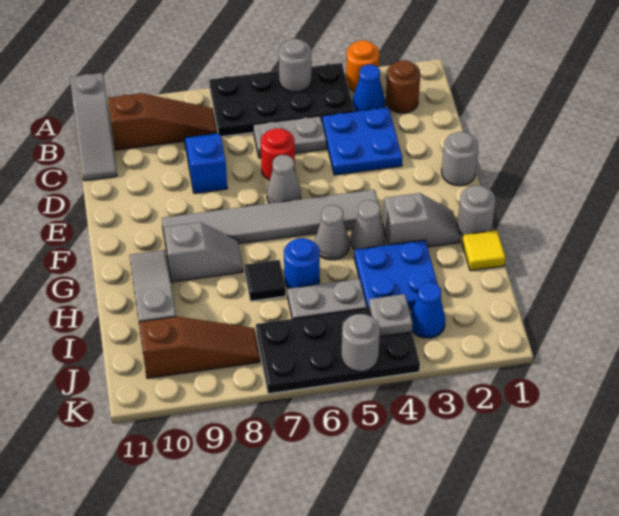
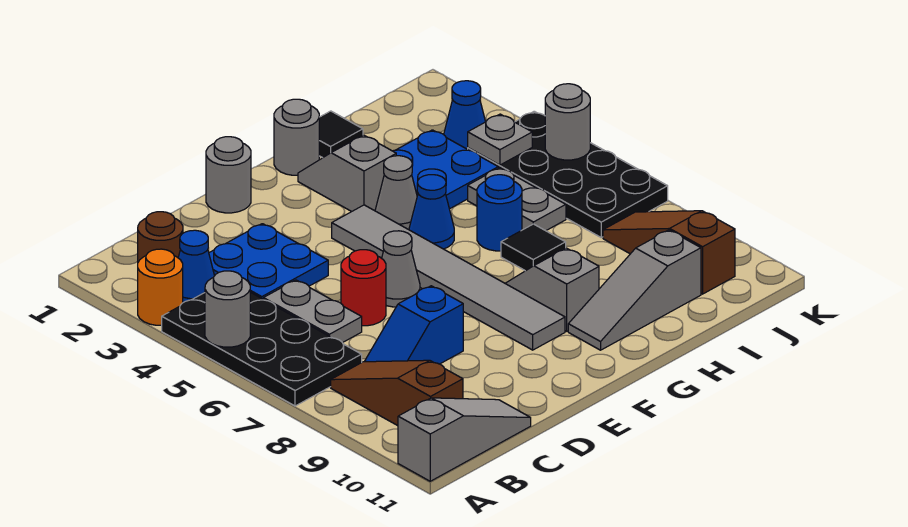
grey cone G5 level 1 -> blue cone G5 level 1
yellow tile H1 level 1 -> black tile H1 level 1

